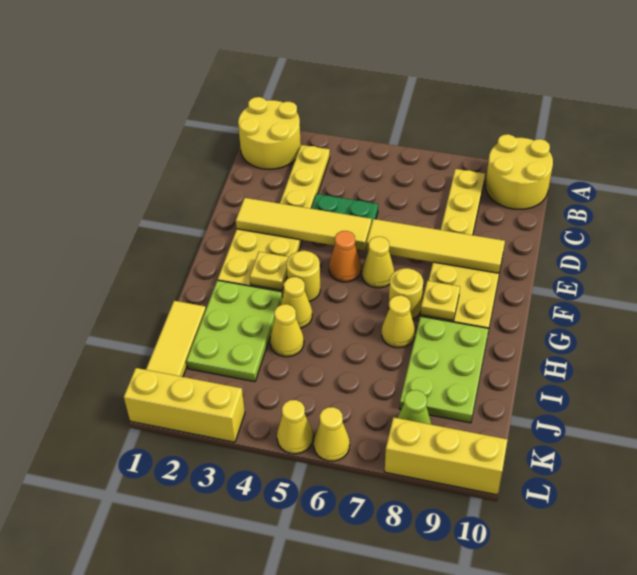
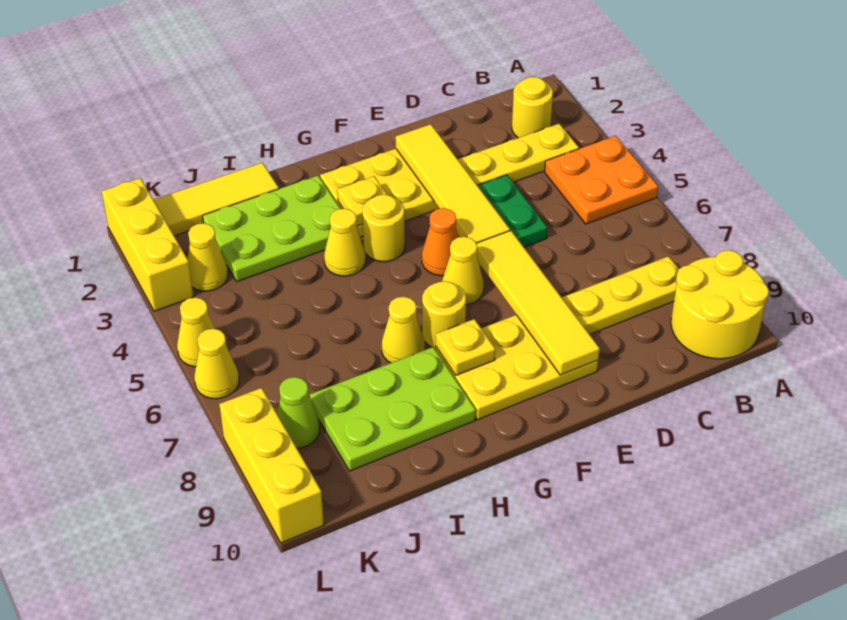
yellow round brick A1:B2 level 1 -> yellow round brick B2 level 1
none -> orange plate A4:B5 level 1
yellow cone I4 level 1 -> yellow cone K3 level 1

